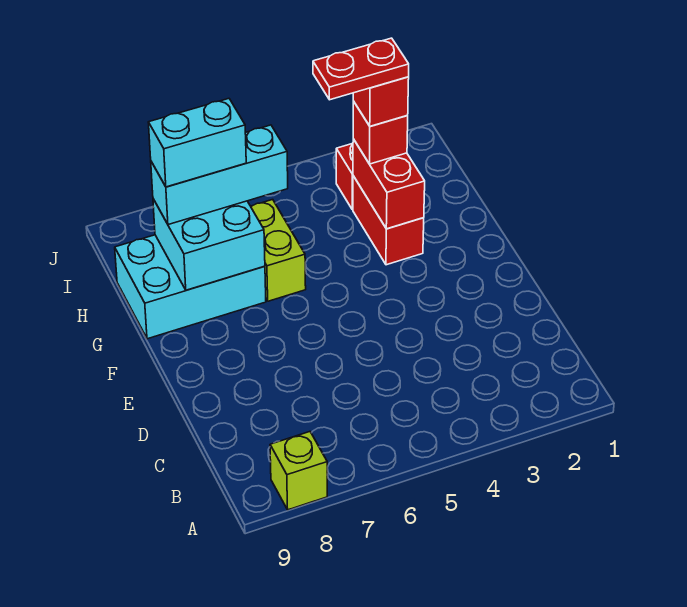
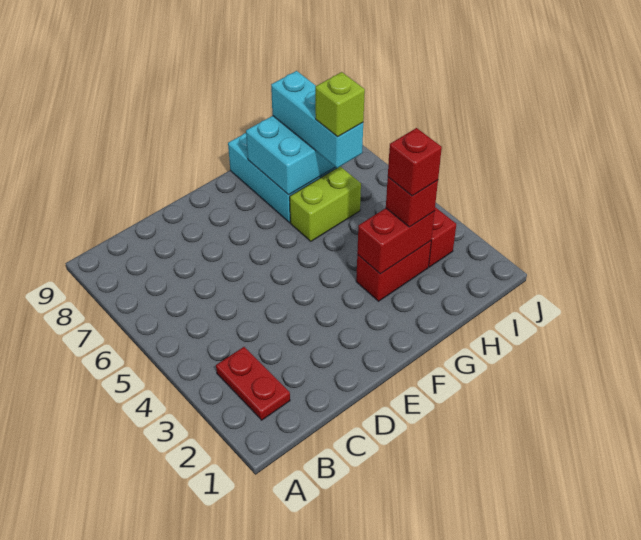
lime brick A8 level 1 -> lime brick H6 level 4
red plate H3:H4 level 5 -> red plate B2:B3 level 1
cyan brick H7:H8 level 4 -> none

